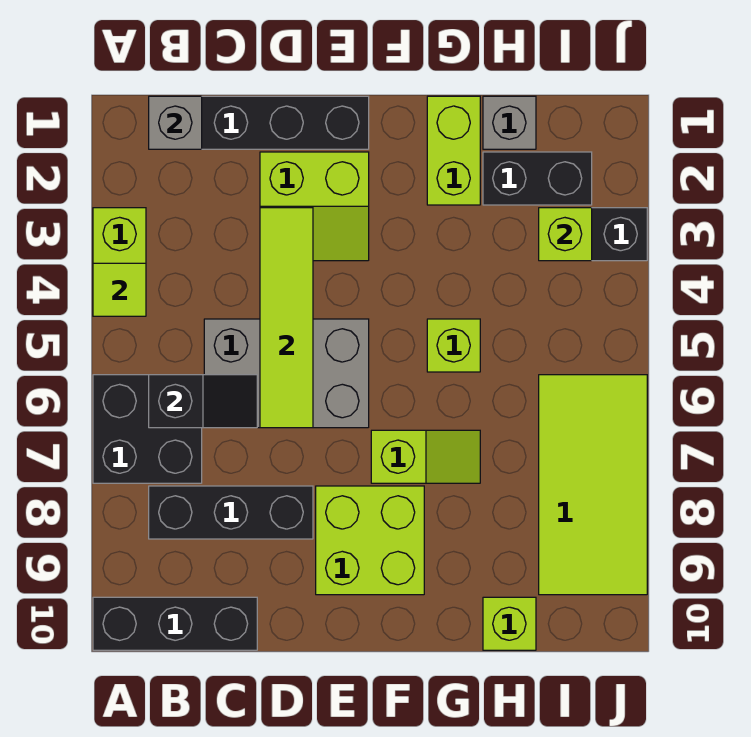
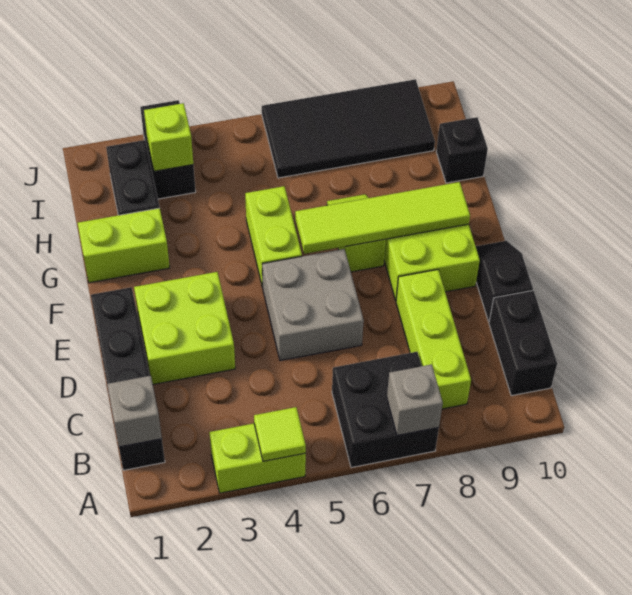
black brick A10:C10 level 1 -> black brick B10:C10 level 1
black slope B6:C6 level 2 top B -> black slope D10:E10 level 1 top D
black brick B8:D8 level 1 -> lime brick B8:D8 level 1
grey brick C5:E6 level 1 -> grey brick D5:E6 level 1
lime slope D2:E3 level 1 top 2 -> lime brick D2:E3 level 1
lime tile D3:D6 level 2 -> lime tile F6:F9 level 2
lime brick G5 level 1 -> lime brick F5:G5 level 1
grey brick H1 level 1 -> grey brick A7 level 2
lime brick H10 level 1 -> black brick H10 level 1
lime tile I6:J9 level 1 -> black tile I6:J9 level 1

